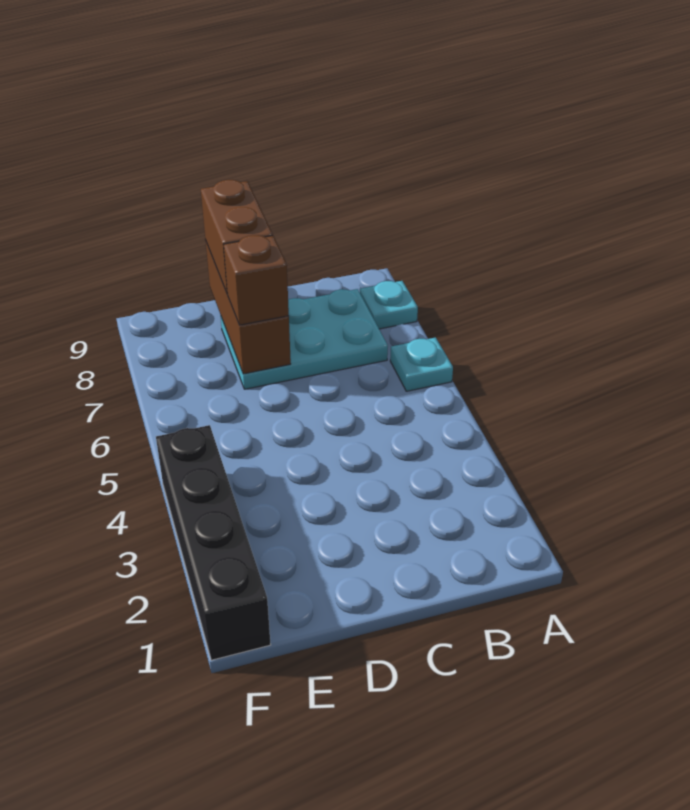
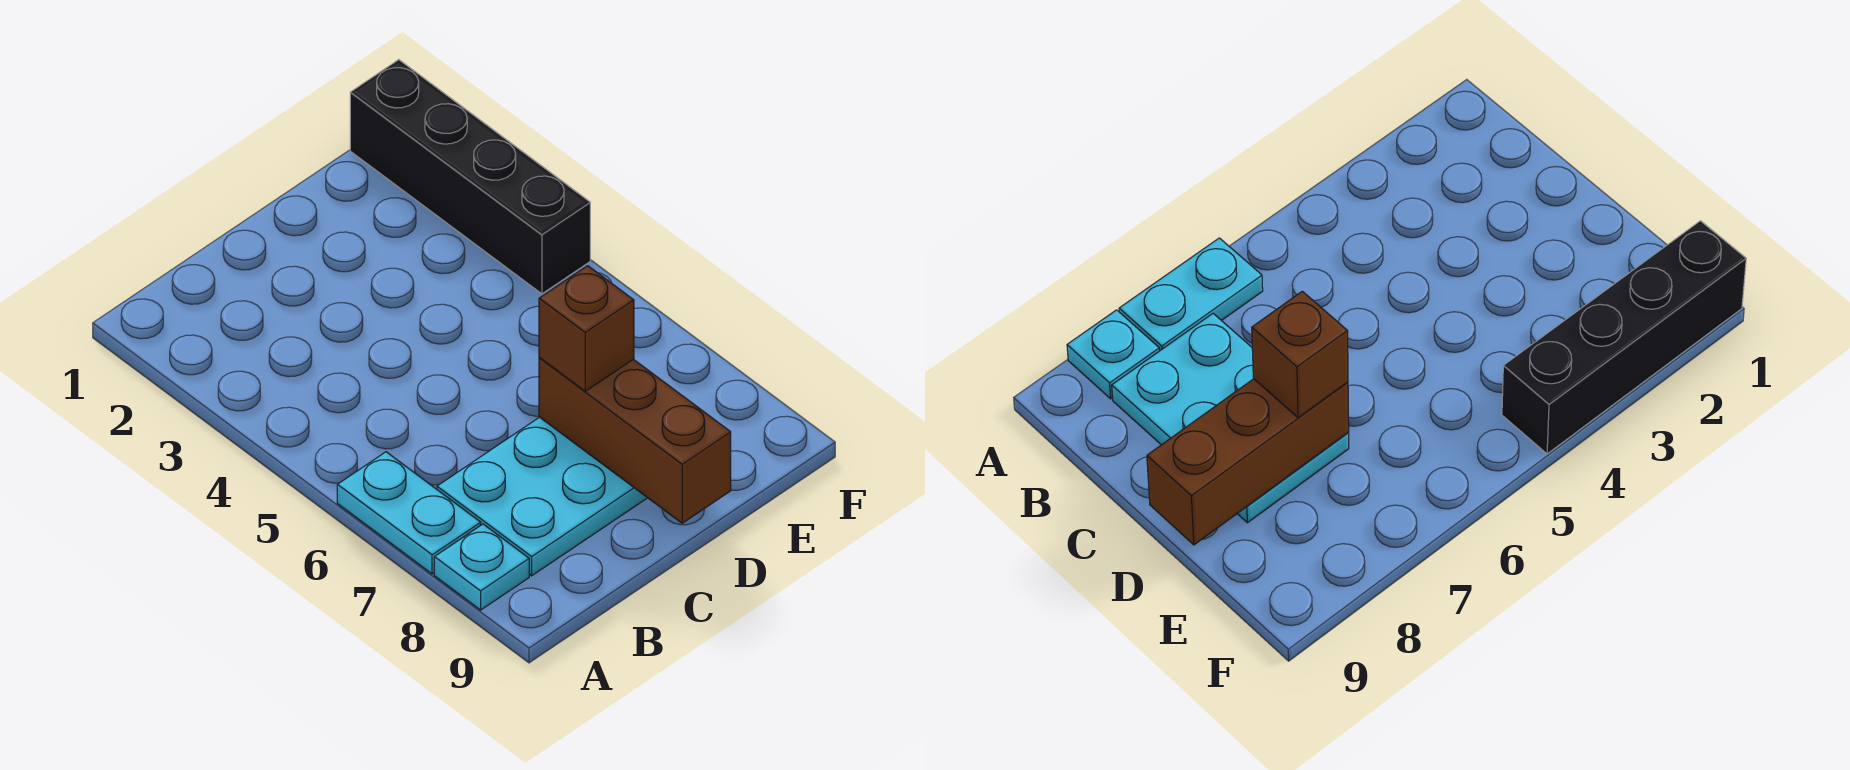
cyan plate A6 level 1 -> cyan plate A6:A7 level 1
brown brick D8:D9 level 3 -> none

